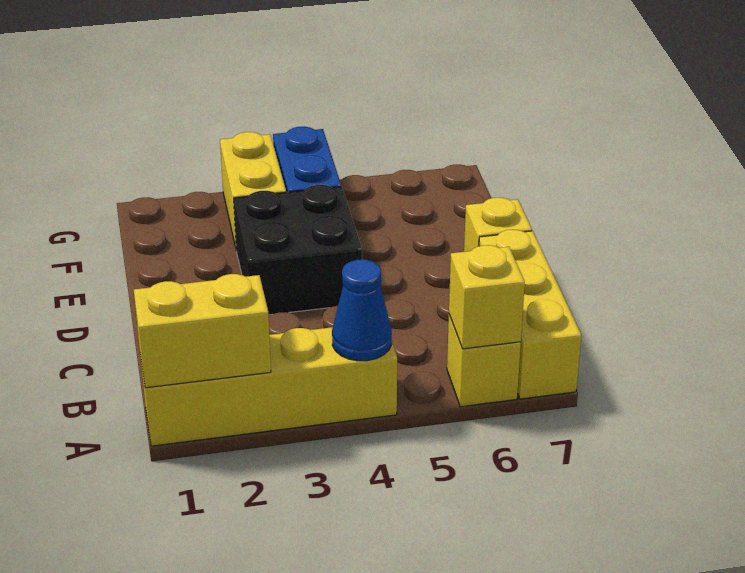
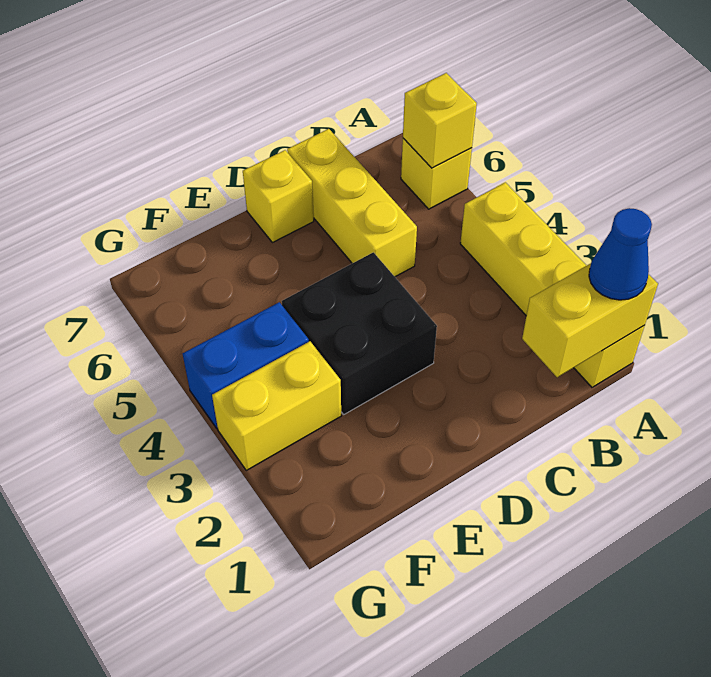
yellow brick A1:A2 level 2 -> yellow brick A1:B1 level 2
blue cone A4 level 2 -> blue cone A1 level 3
yellow brick A7:C7 level 1 -> yellow brick C5:C7 level 1

